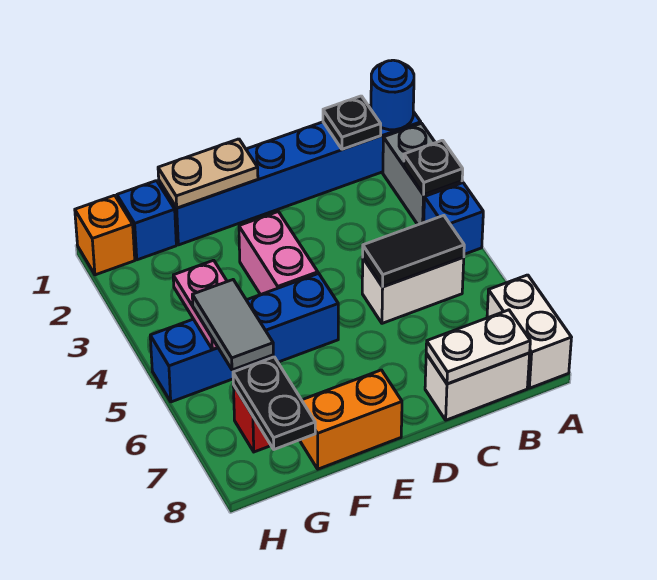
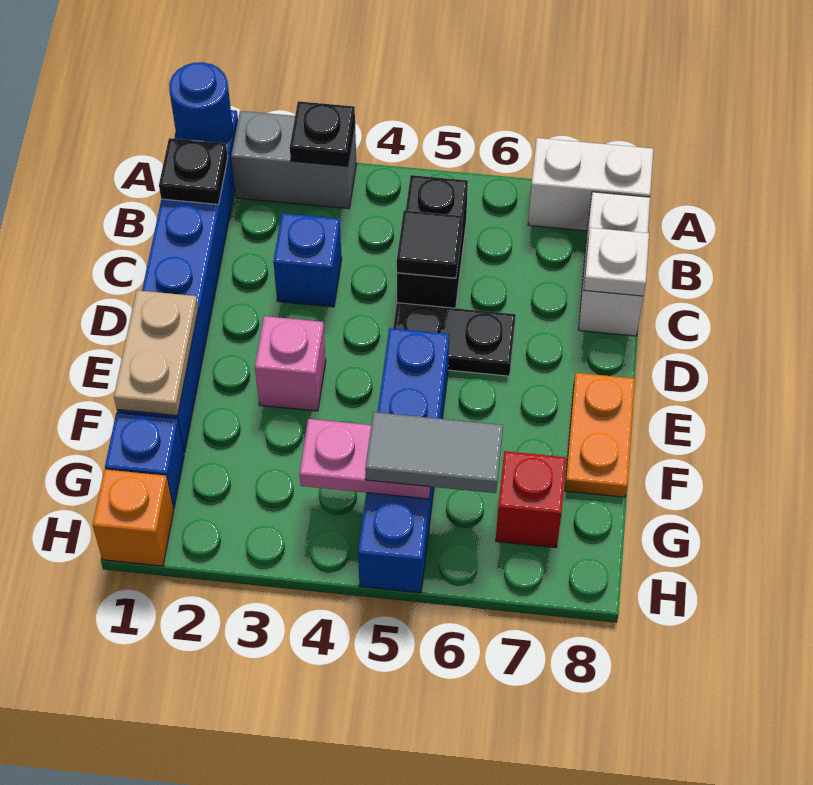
blue brick A4 level 1 -> blue brick C3 level 1
white brick B5:C5 level 1 -> black brick B5:C5 level 1
black tile B5:C5 level 2 -> black tile C5 level 2
white plate B8:C8 level 2 -> white plate C8 level 2
pink brick E3:E4 level 1 -> pink brick E3 level 1
orange brick E8:F8 level 1 -> orange plate E8:F8 level 1
black plate G7:G8 level 2 -> black plate D5:D6 level 1

